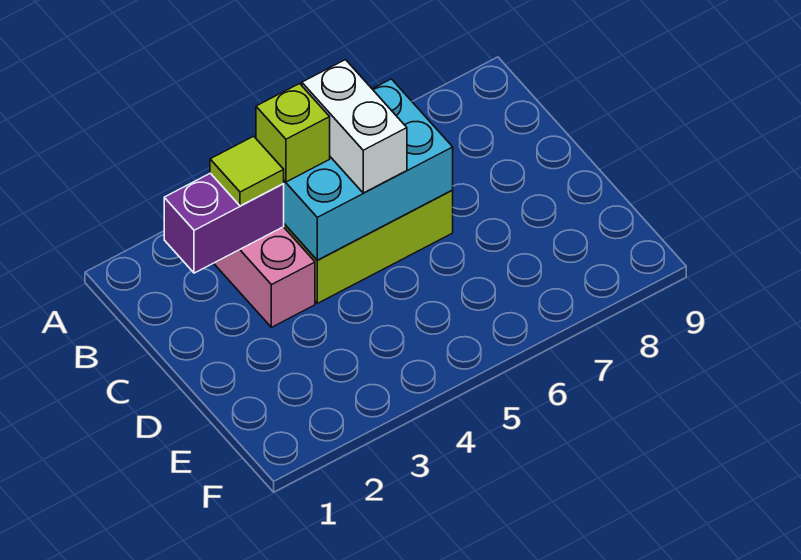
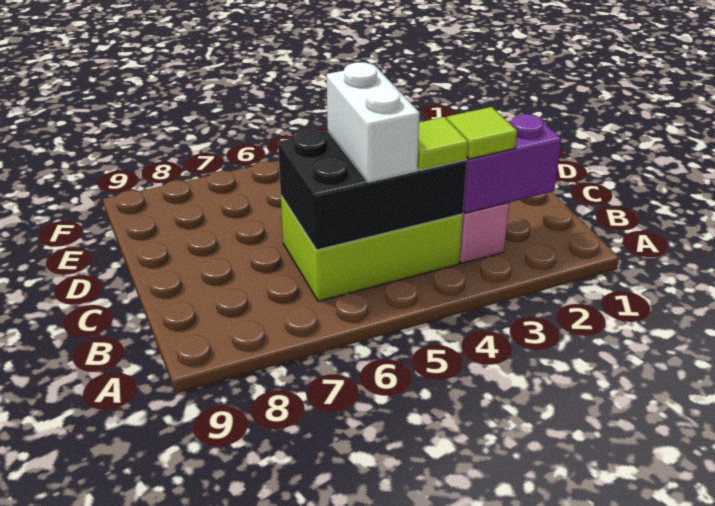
cyan brick B4:C6 level 2 -> black brick B4:C6 level 2
lime brick B4 level 3 -> lime tile B4 level 3

